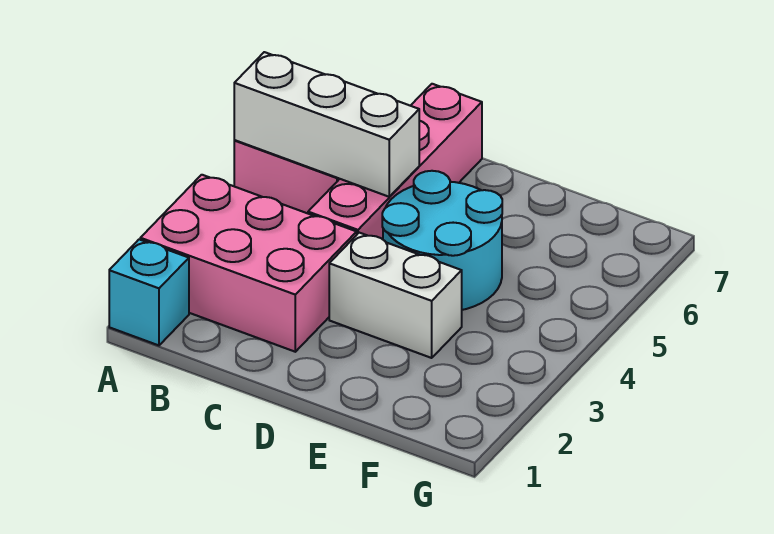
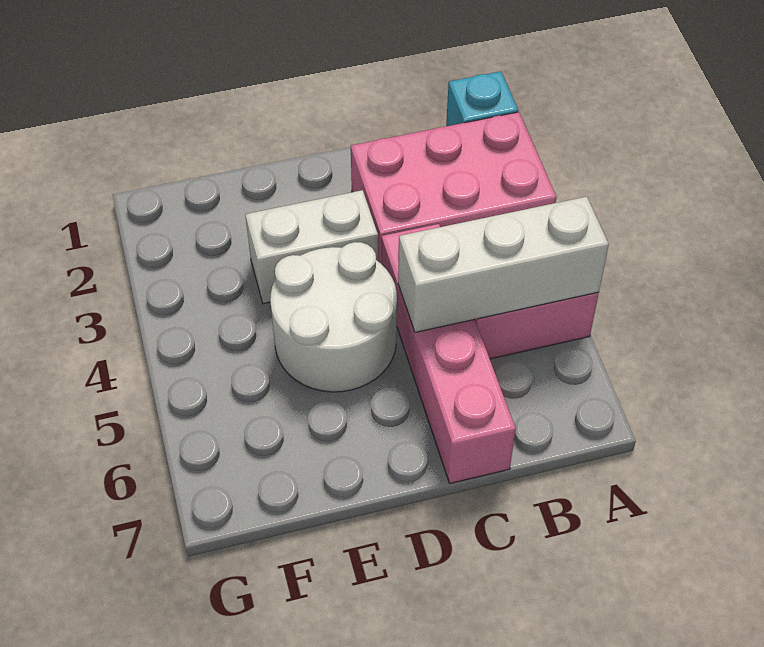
cyan round brick D4:E5 level 1 -> white round brick D4:E5 level 1

